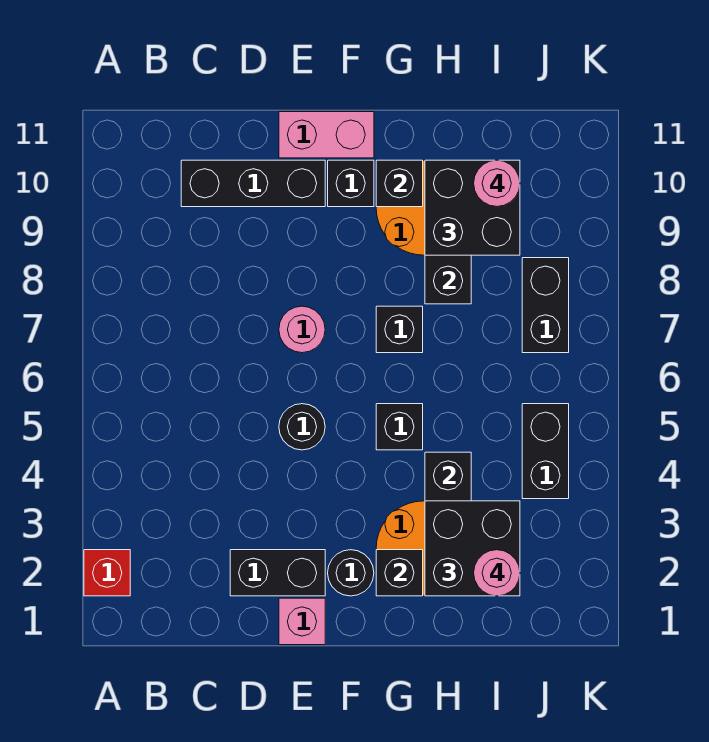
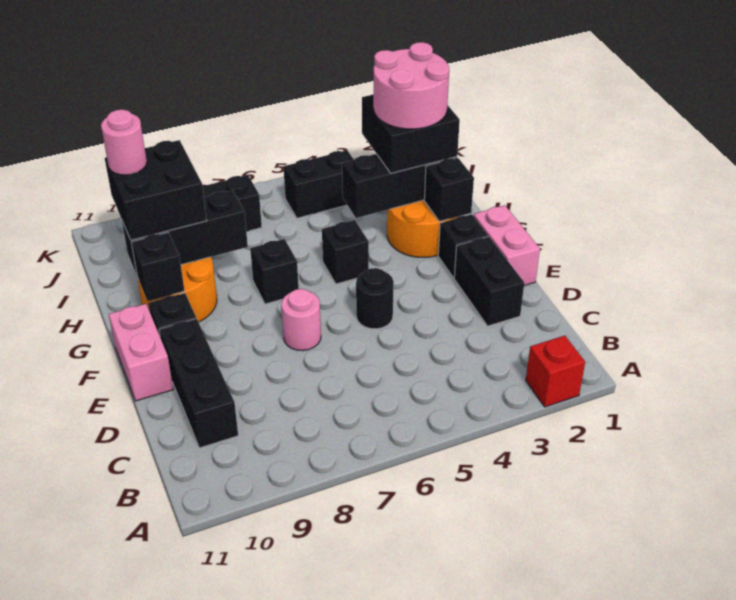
pink brick E1 level 1 -> pink brick E1:F1 level 1
black round brick F2 level 1 -> black brick F2 level 1
pink round brick I2 level 4 -> pink round brick H2:I3 level 4

